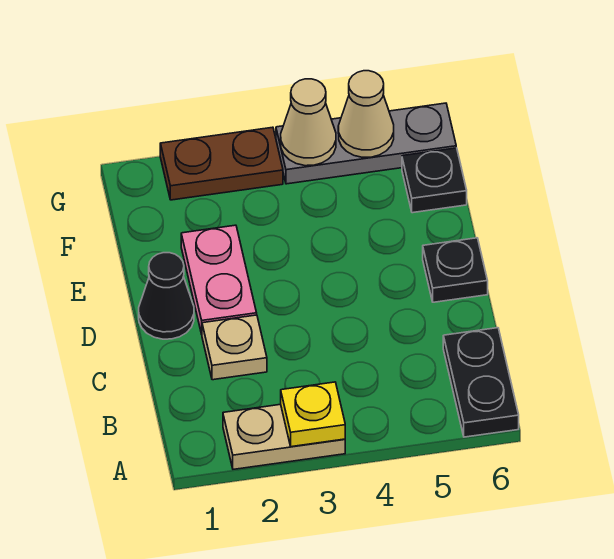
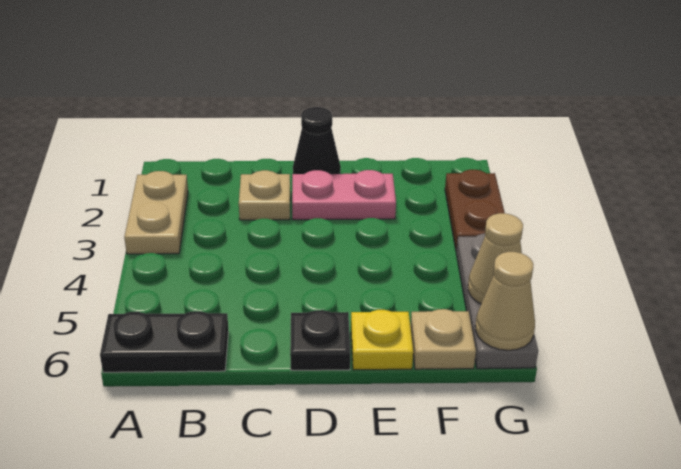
yellow plate A3 level 2 -> yellow plate E6 level 1
black plate F6 level 1 -> tan plate F6 level 1
tan cone G4 level 2 -> tan cone G6 level 2

